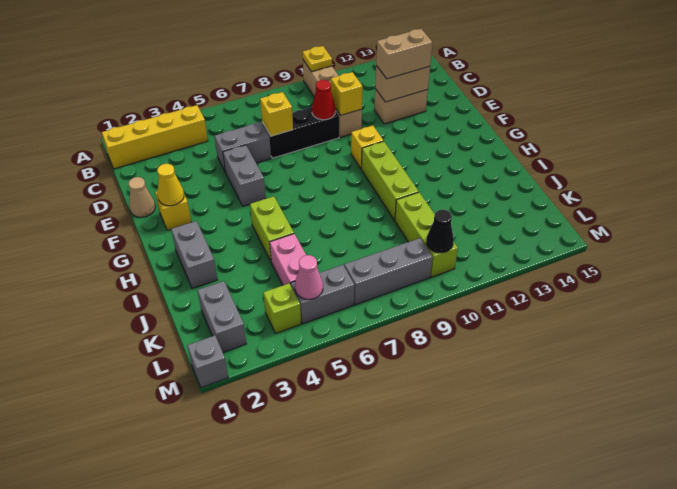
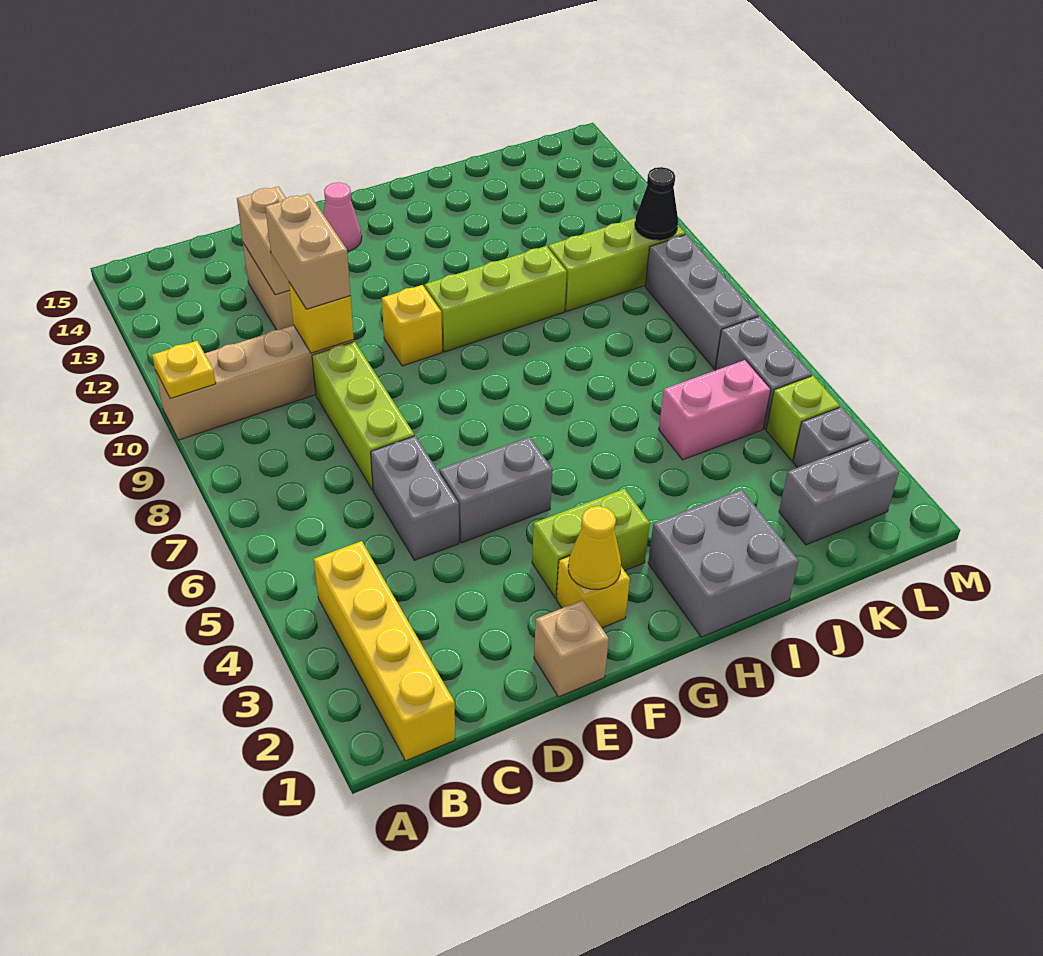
black brick D7:D9 level 1 -> lime brick D7:D9 level 1
yellow brick D7 level 2 -> none
red cone D9 level 2 -> none
tan brick D12:D13 level 3 -> tan brick D10:D11 level 3
tan cone E1 level 1 -> tan brick E1 level 1
grey brick H2:I2 level 1 -> grey brick H1:I2 level 1
lime brick H5:I5 level 1 -> lime brick F3:G3 level 1
pink cone L5 level 2 -> pink cone F14 level 1
grey brick M1 level 1 -> grey brick L3 level 1

